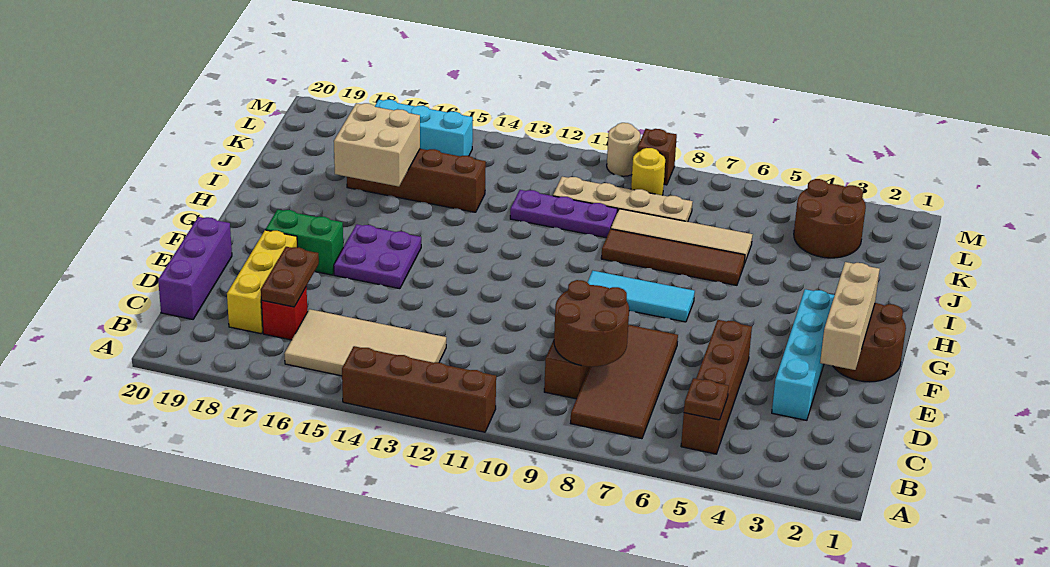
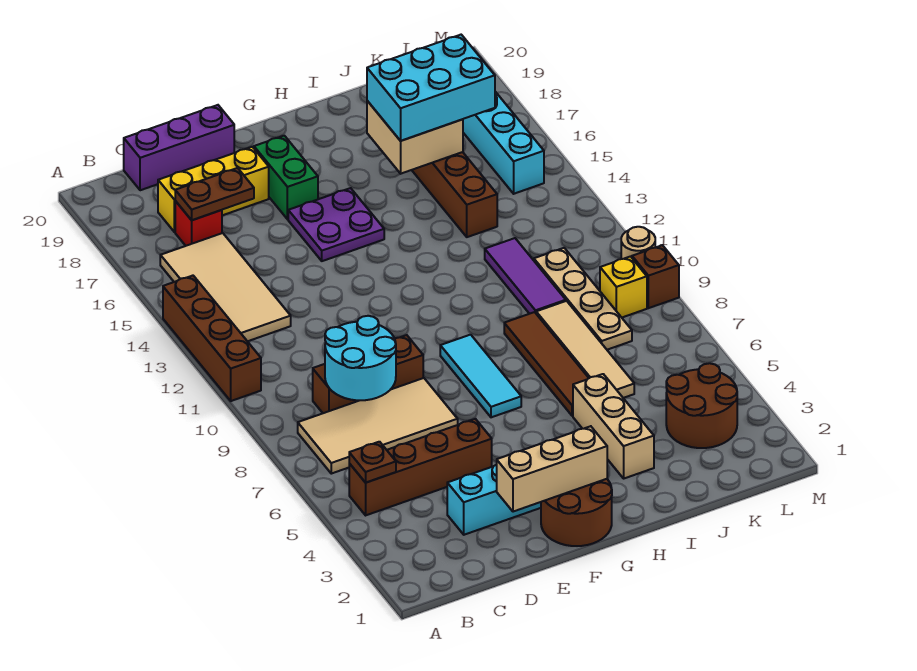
brown tile B7:E8 level 1 -> tan tile B7:E8 level 1
brown round brick C8:D9 level 2 -> cyan round brick C8:D9 level 2
none -> tan brick I3:I5 level 1
none -> cyan brick I16:K17 level 3
purple plate J10:J12 level 1 -> purple tile J10:J12 level 1
yellow round brick L9 level 1 -> yellow brick L9 level 1

